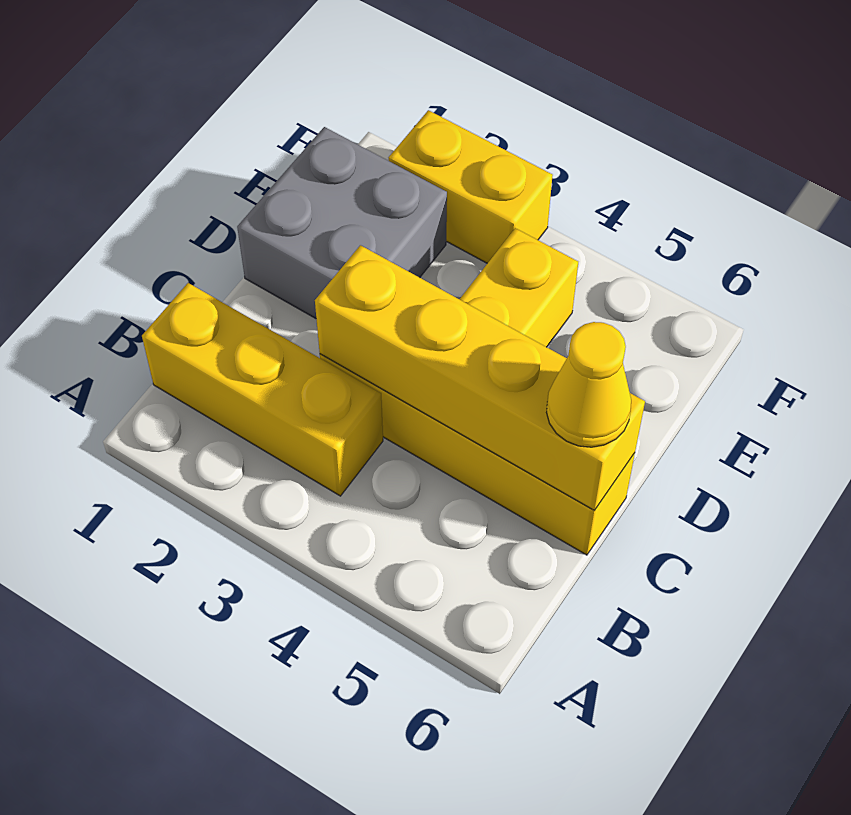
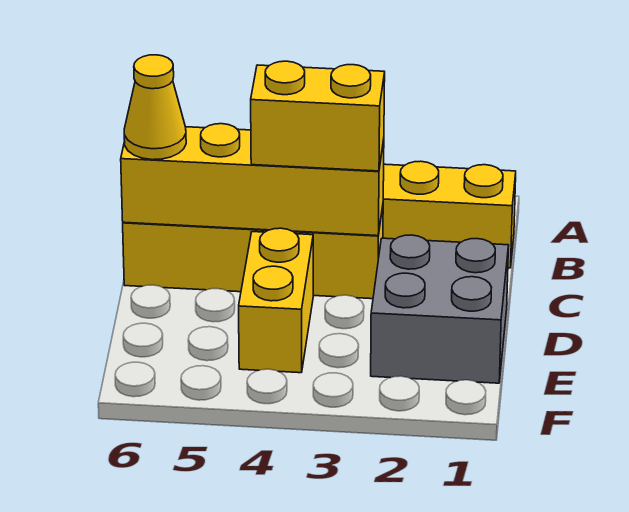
yellow brick F2:F3 level 1 -> yellow brick C3:C4 level 3

